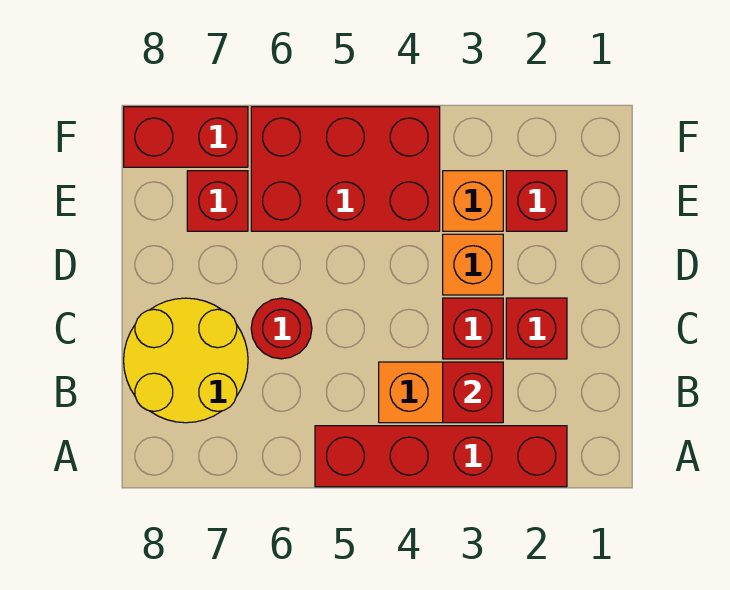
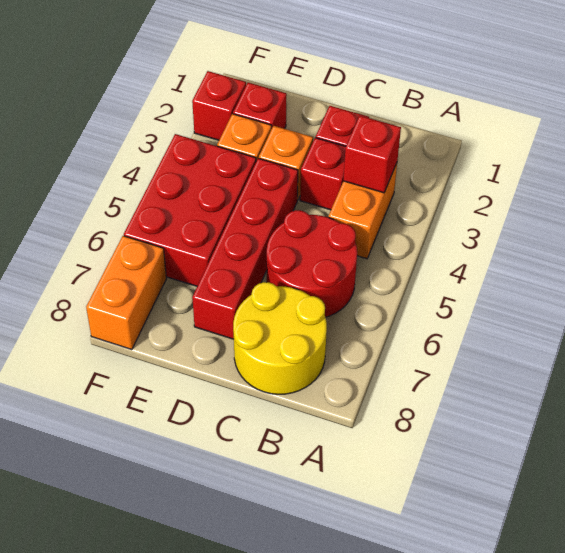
red brick A2:A5 level 1 -> red brick D4:D7 level 1
red round brick C6 level 1 -> red round brick B5:C6 level 1
red brick E7 level 1 -> red brick F2 level 1
red brick F7:F8 level 1 -> orange brick F7:F8 level 1

